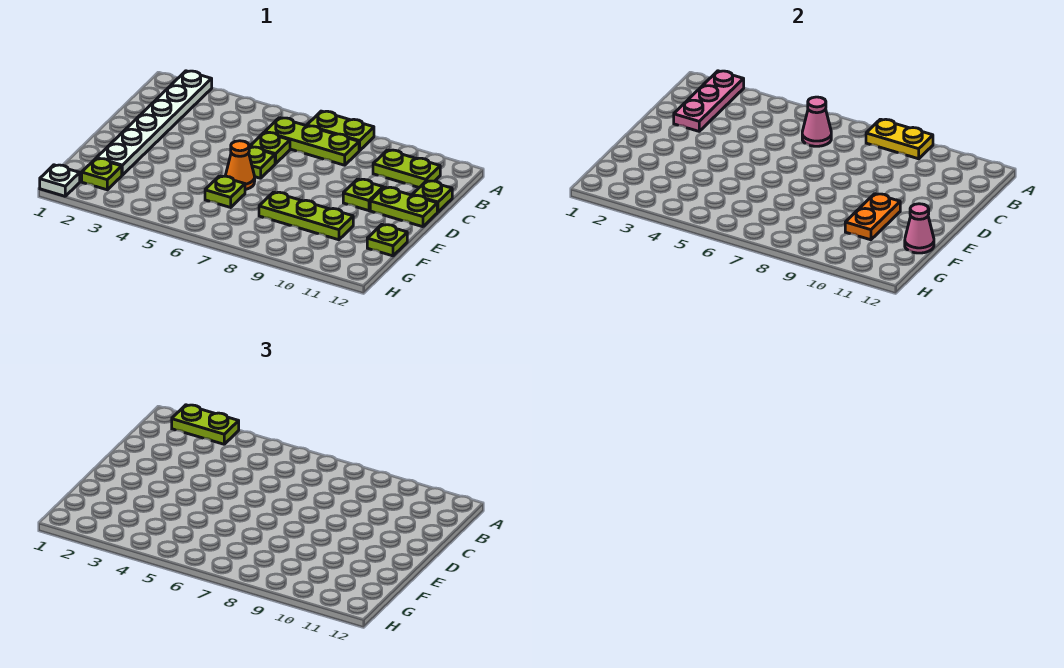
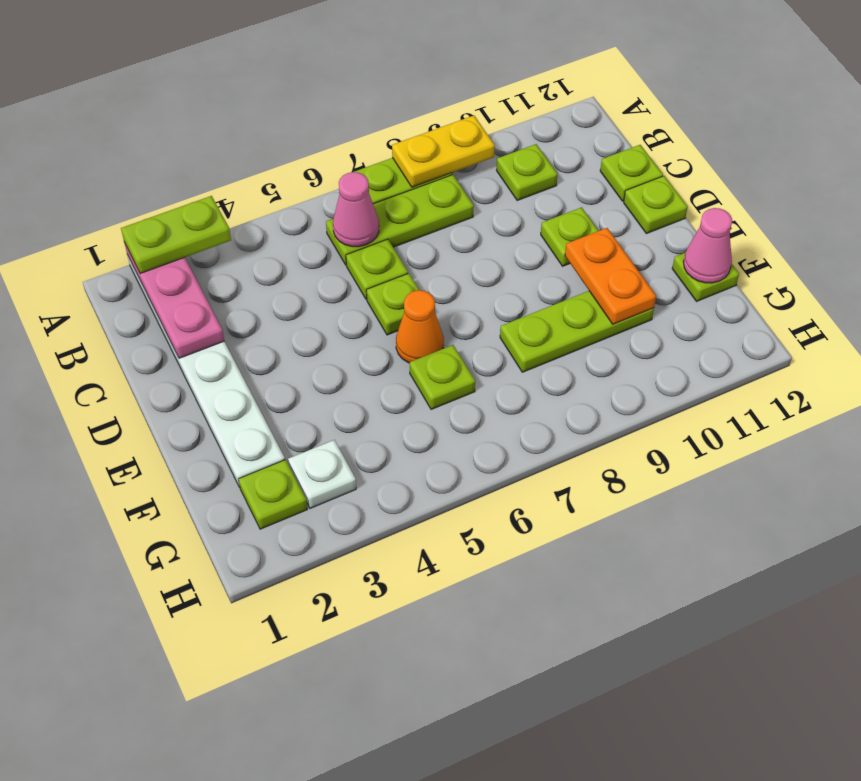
lime plate B10:B11 level 1 -> lime plate B10 level 1
lime plate D11:D12 level 1 -> lime plate D12 level 1
white plate H1 level 1 -> white plate G3 level 1

